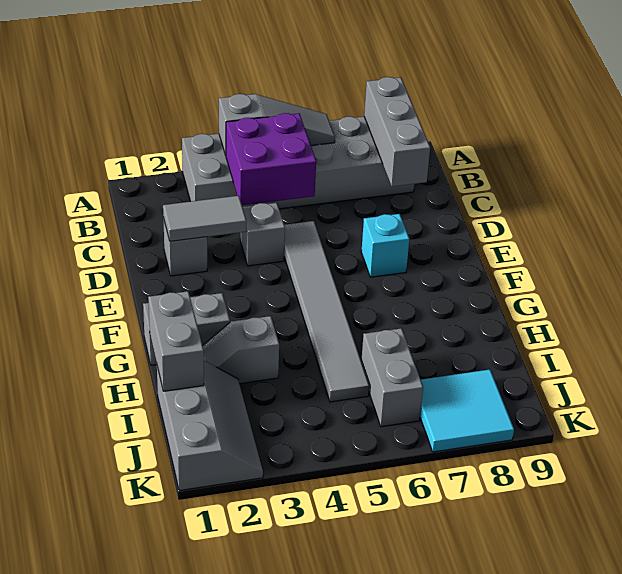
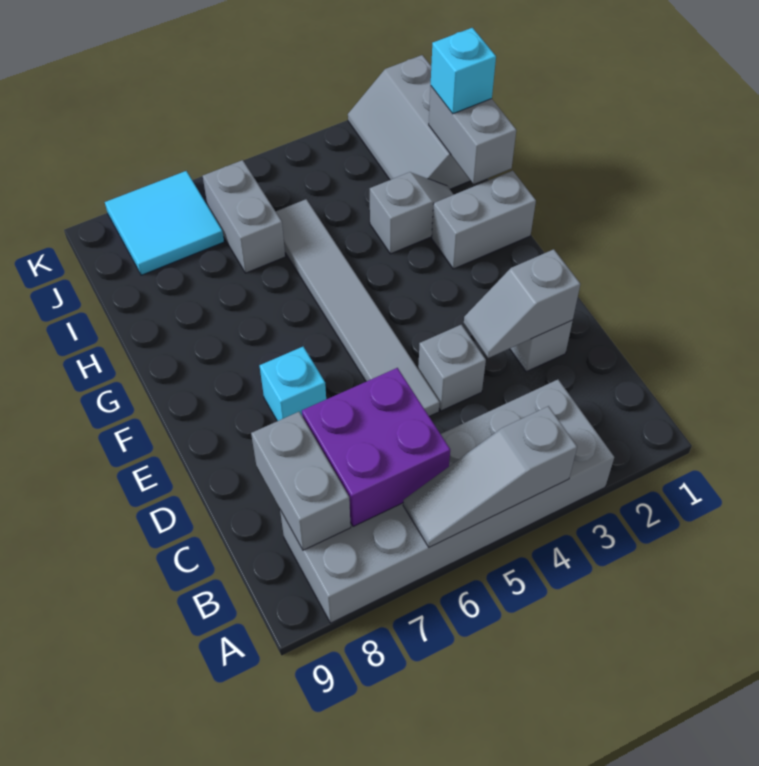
grey brick A8:C8 level 2 -> grey brick B8:C8 level 2
purple brick B4:C5 level 2 -> purple brick B6:C7 level 2
grey tile D2:D3 level 2 -> grey slope D2:D3 level 2 top 2
none -> cyan brick I1 level 3

